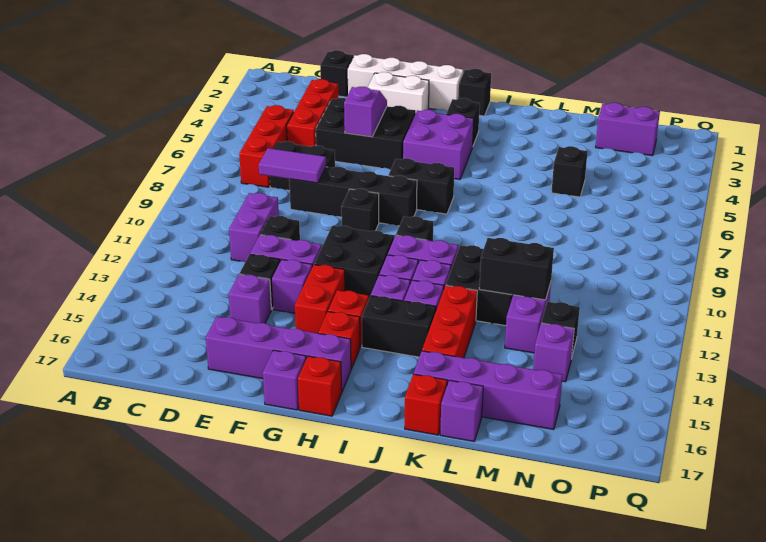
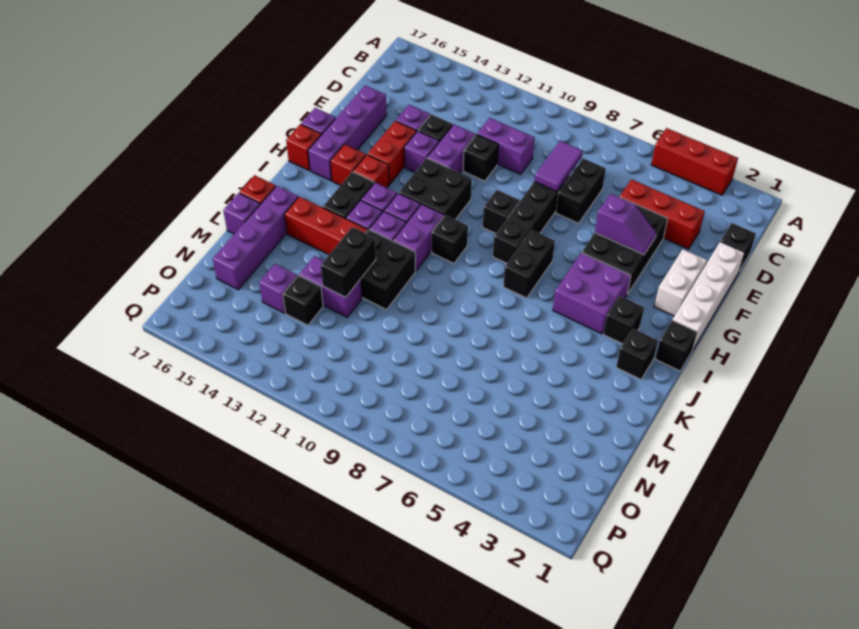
red brick C5:C7 level 1 -> red brick A3:A5 level 1
red brick G13:G14 level 1 -> red brick F14:G14 level 1
black brick M5 level 1 -> black brick J2 level 1
purple brick N2:O2 level 1 -> none

